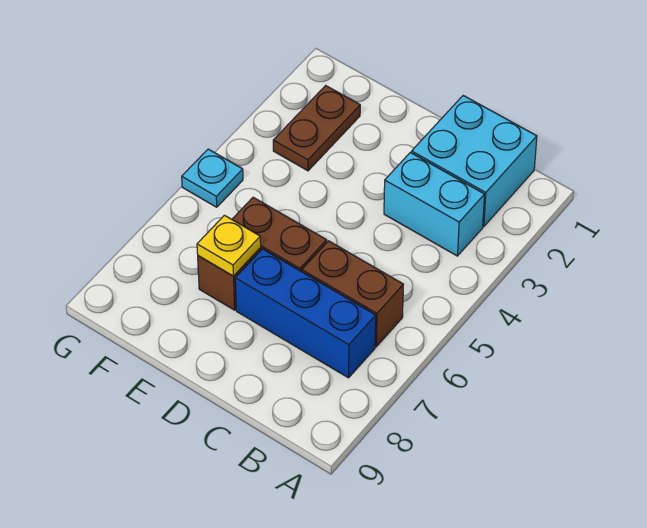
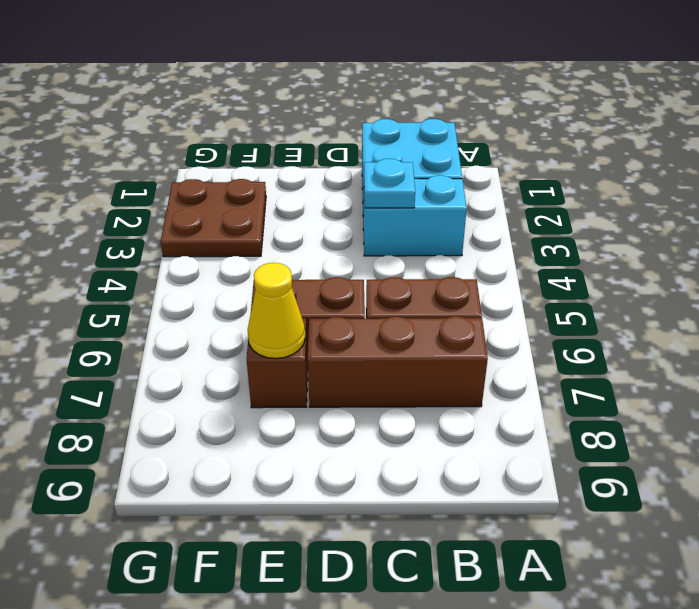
blue brick B7:D7 level 1 -> brown brick B7:D7 level 1
yellow plate E7 level 2 -> yellow cone E7 level 2
brown plate F2:F3 level 1 -> brown plate F2:G3 level 1
cyan plate G5 level 1 -> cyan plate C3 level 2

